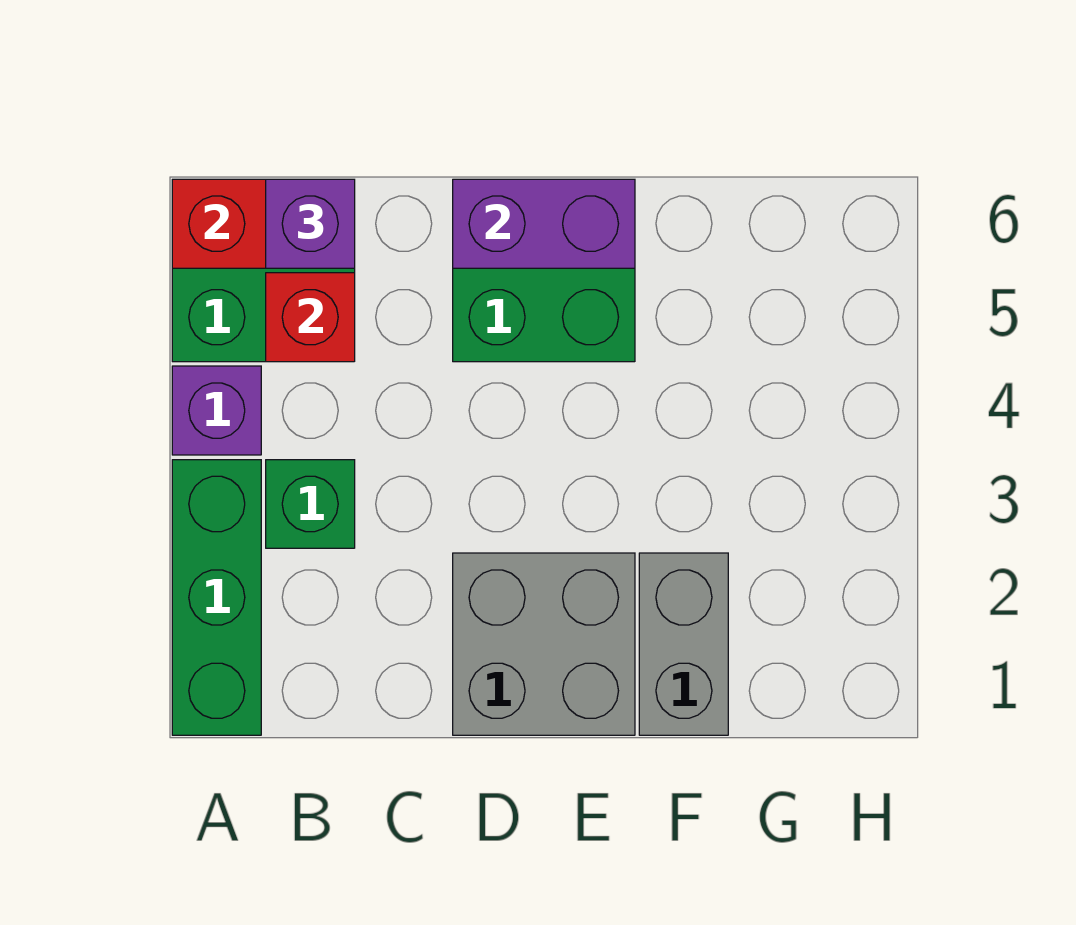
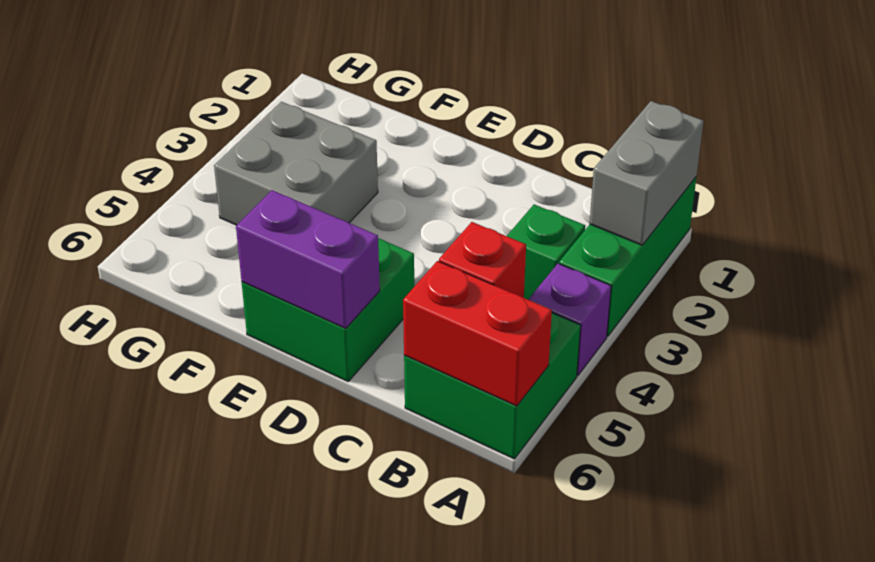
purple brick B6 level 3 -> none
grey brick D1:E2 level 1 -> grey brick F3:G4 level 1
grey brick F1:F2 level 1 -> grey brick A1:A2 level 2

